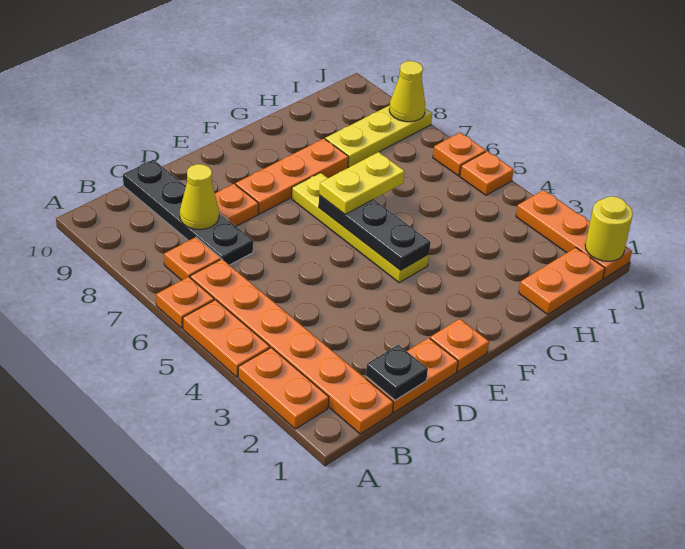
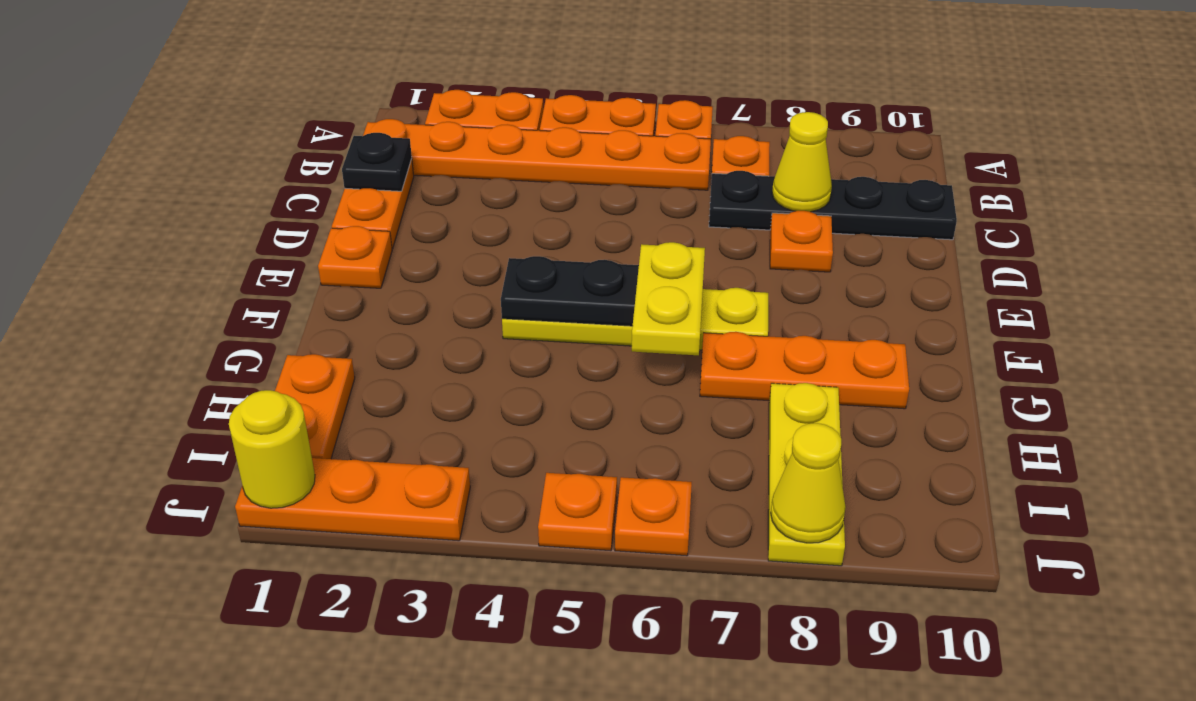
orange plate E8:G8 level 1 -> orange plate G7:G9 level 1

